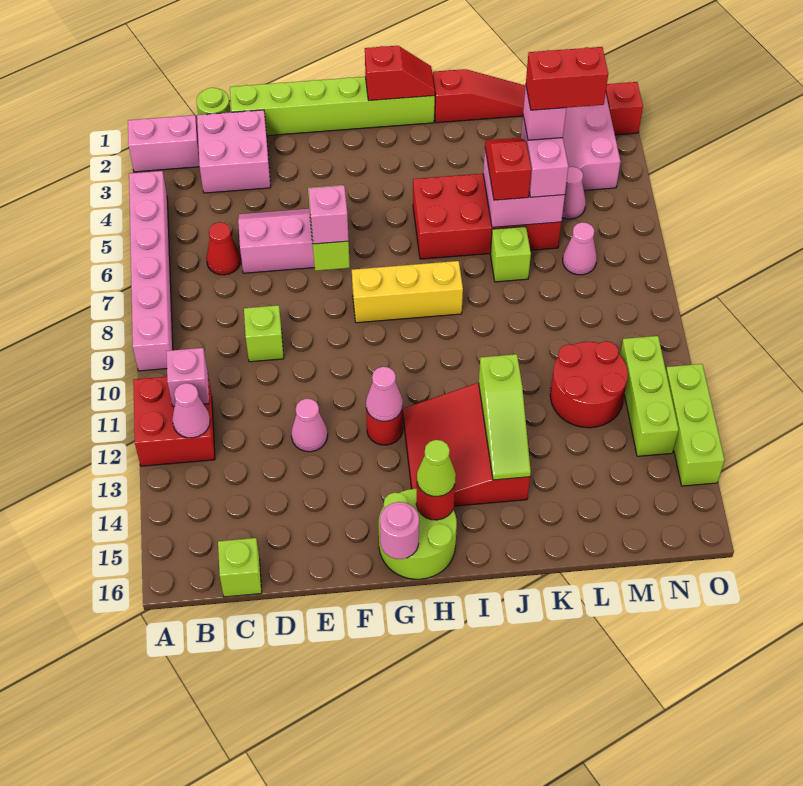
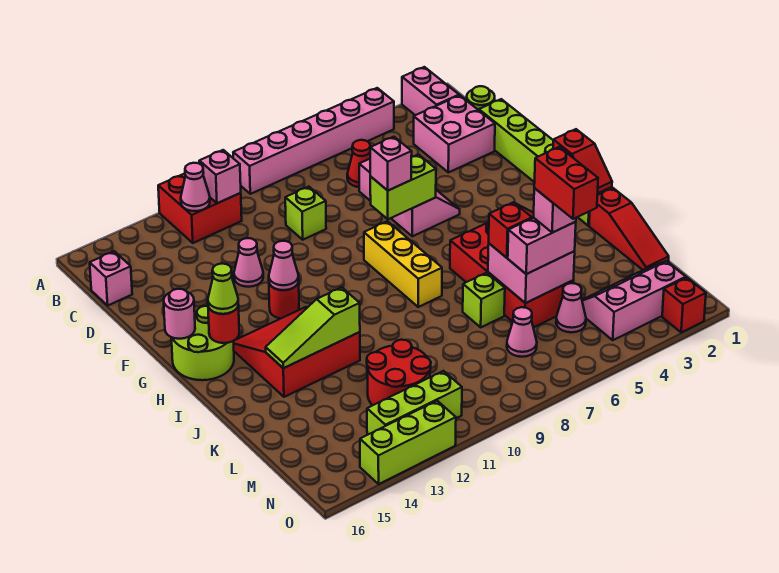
lime brick C16 level 1 -> pink brick C16 level 1

